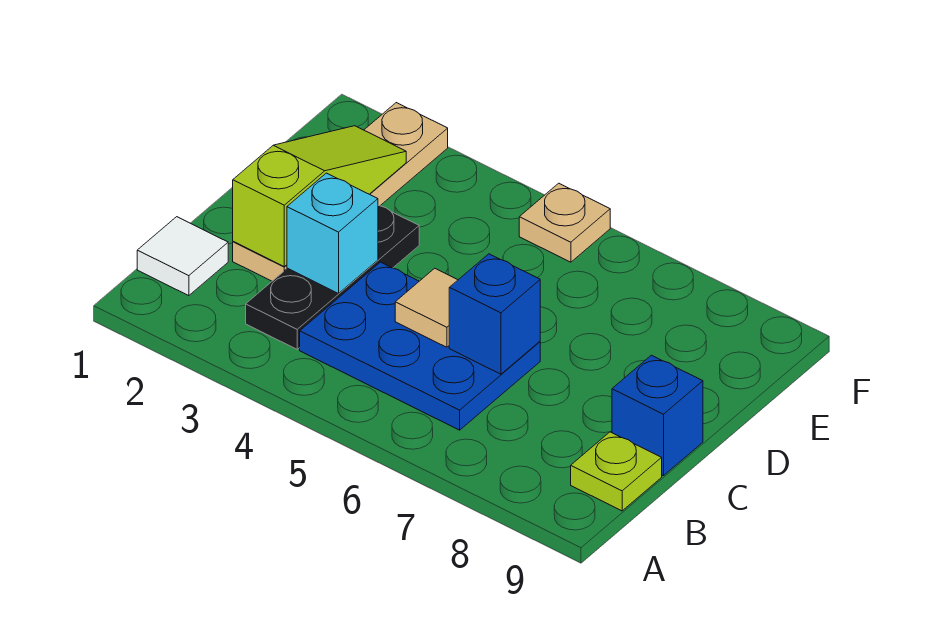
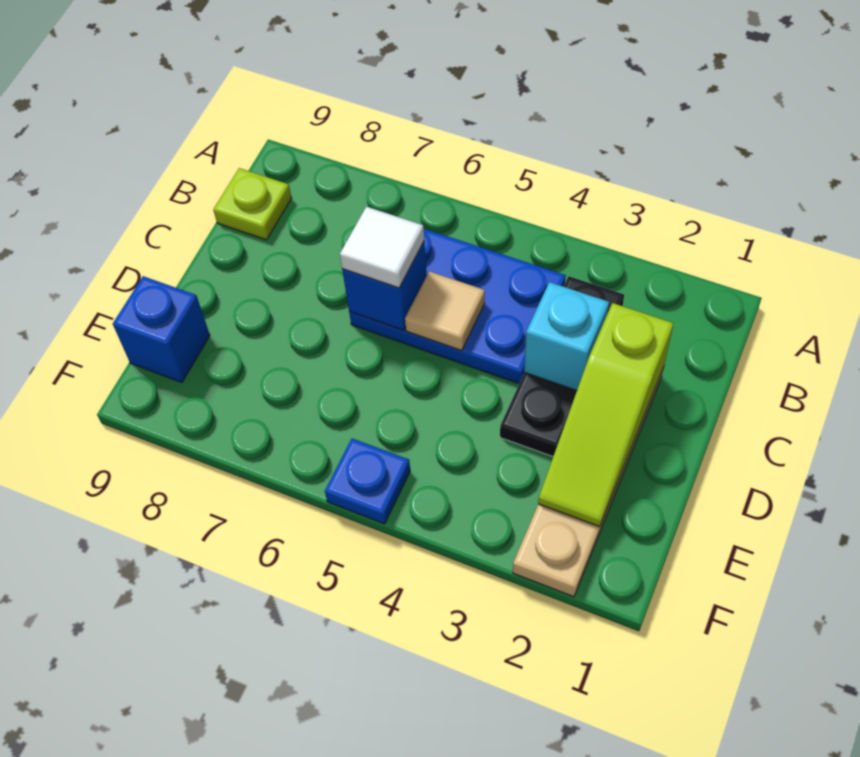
white tile B1 level 1 -> white tile C6 level 3
blue brick C9 level 1 -> blue brick E9 level 1
tan plate F5 level 1 -> blue plate F5 level 1

